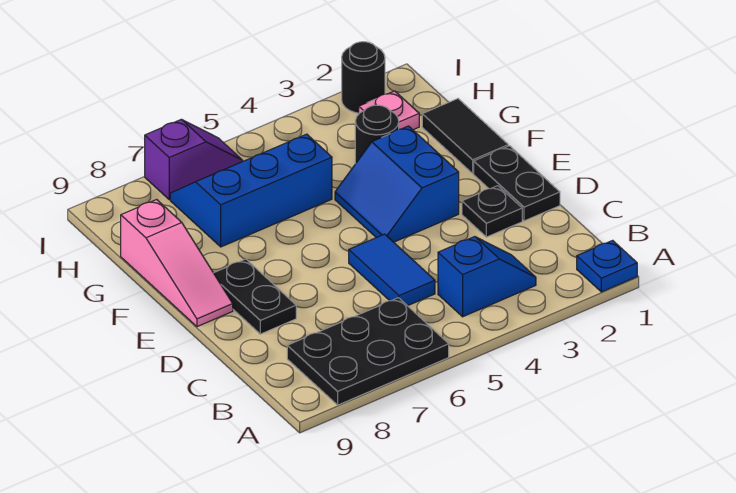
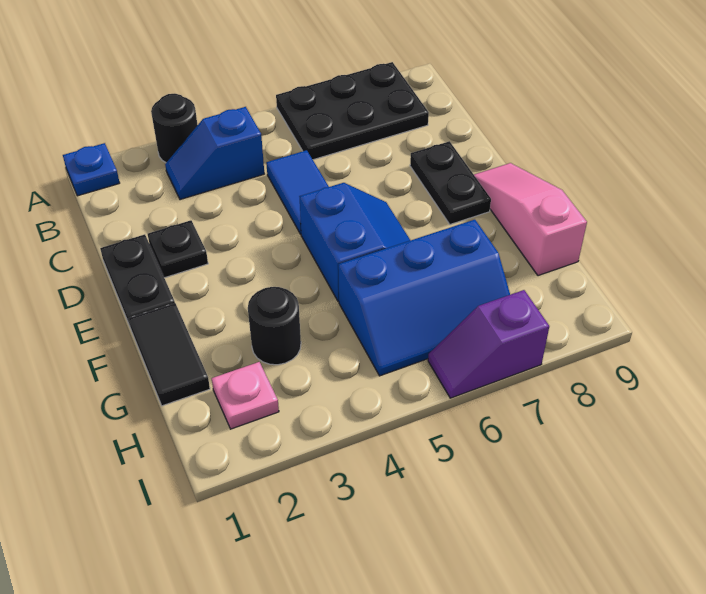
blue slope E3:F4 level 1 top 3 -> blue slope E5:F6 level 1 top 5
black round brick I2 level 1 -> black round brick A3 level 1

